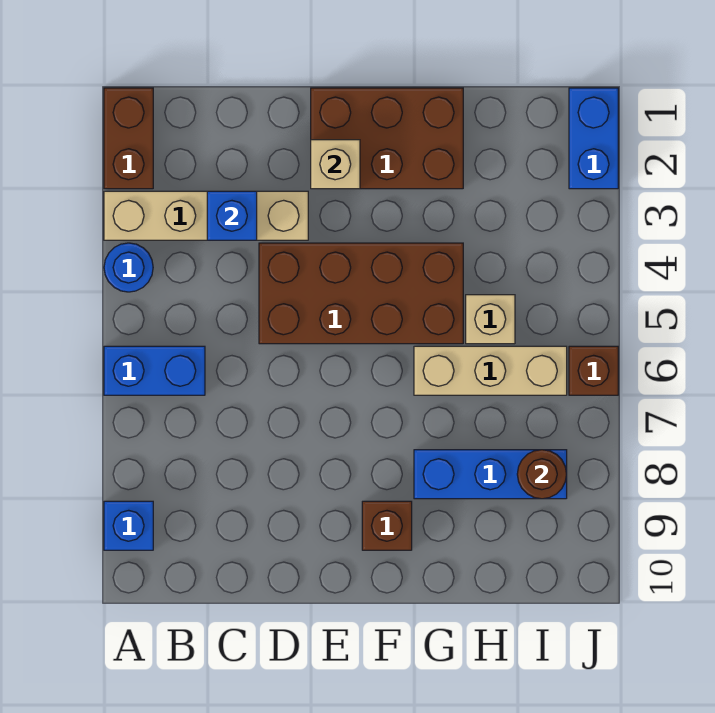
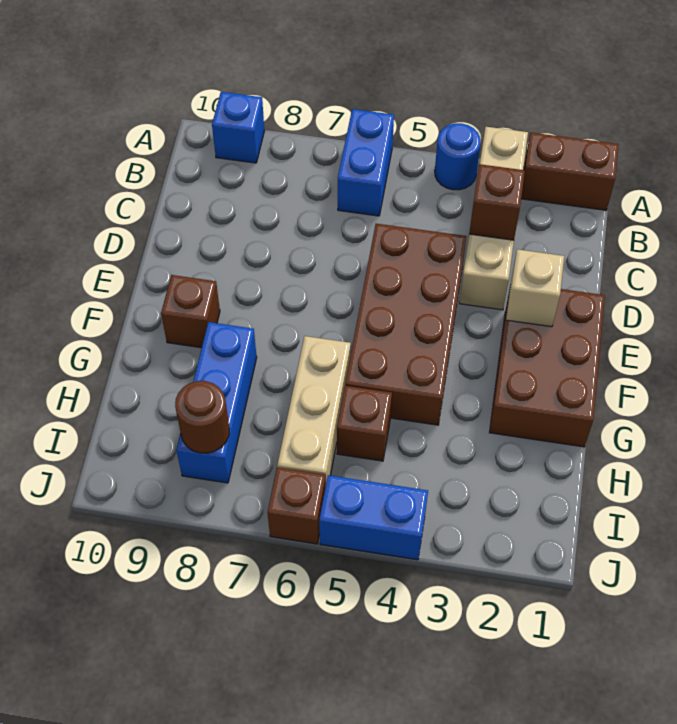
blue brick C3 level 2 -> brown brick C3 level 2
tan brick H5 level 1 -> brown brick H5 level 1
blue brick J1:J2 level 1 -> blue brick J4:J5 level 1

